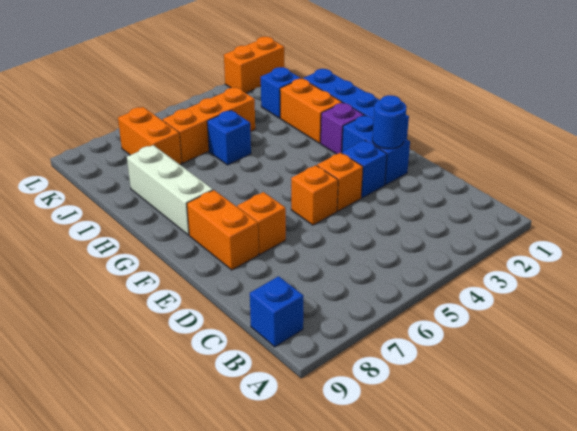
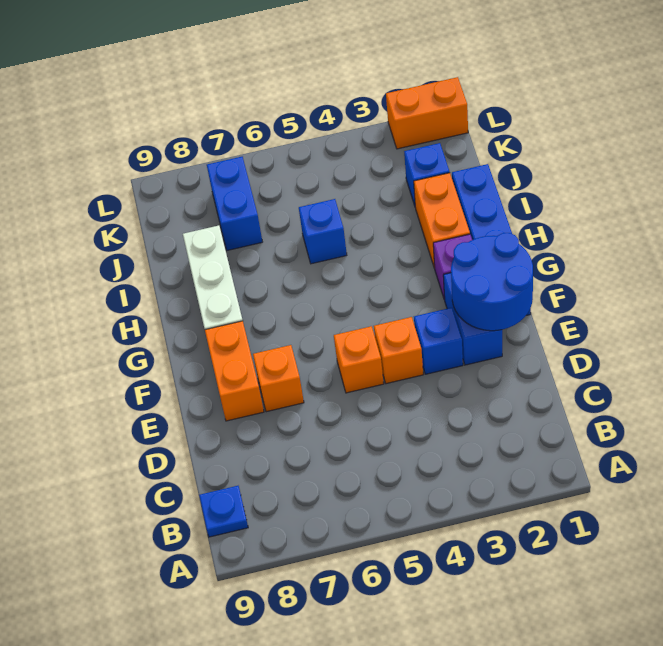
blue brick B9 level 1 -> blue plate B9 level 1
blue round brick E2 level 2 -> blue round brick E1:F2 level 2
orange brick J4:J6 level 1 -> none
orange brick J7:K7 level 1 -> blue brick J7:K7 level 1

